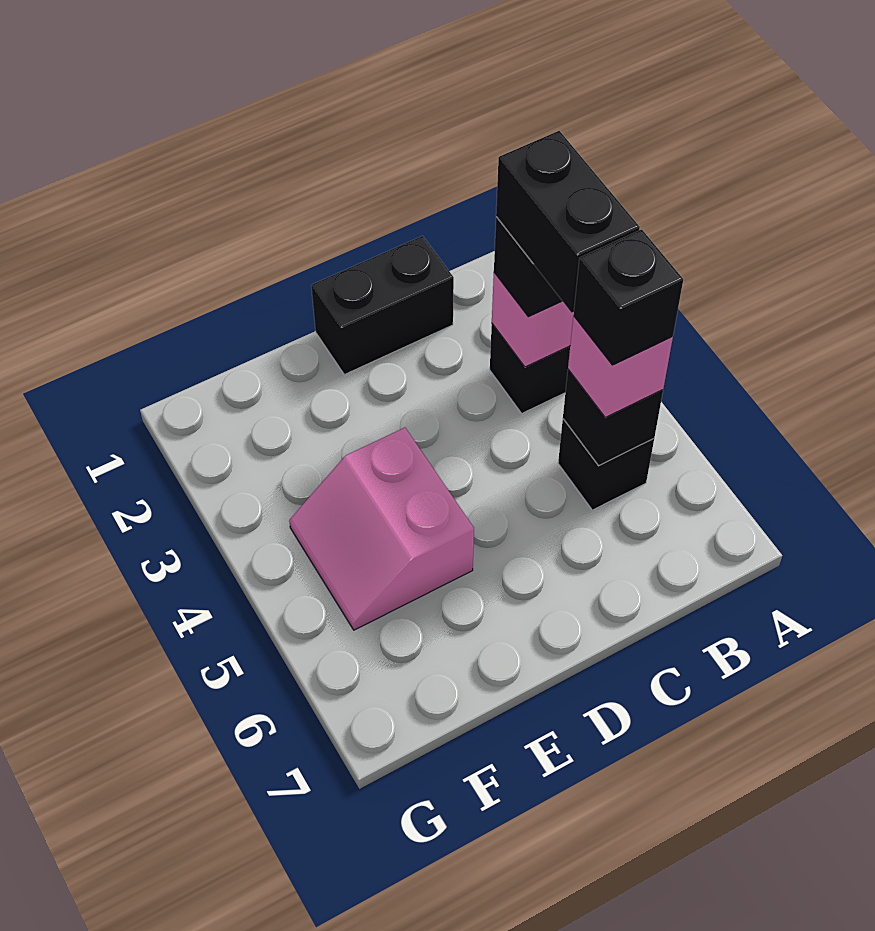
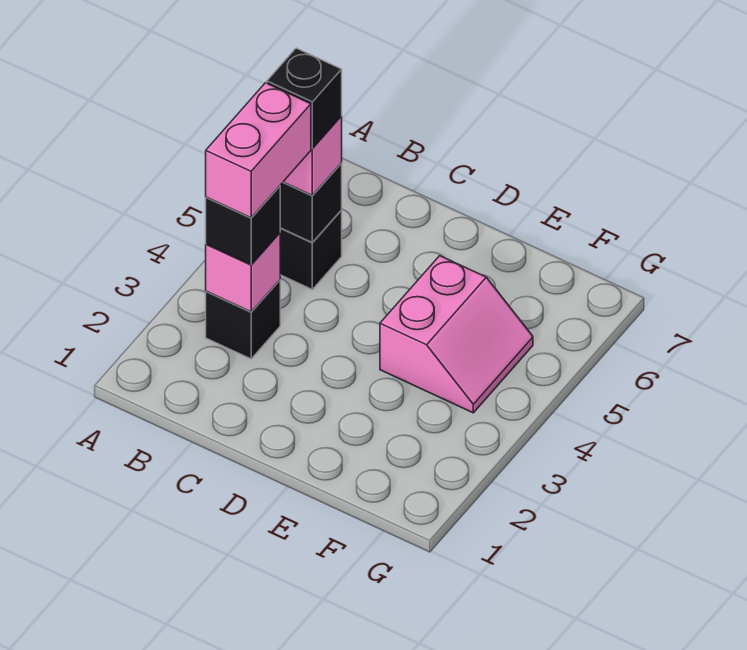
black brick B3:B4 level 4 -> pink brick B3:B4 level 4
black brick C1:D1 level 1 -> none

